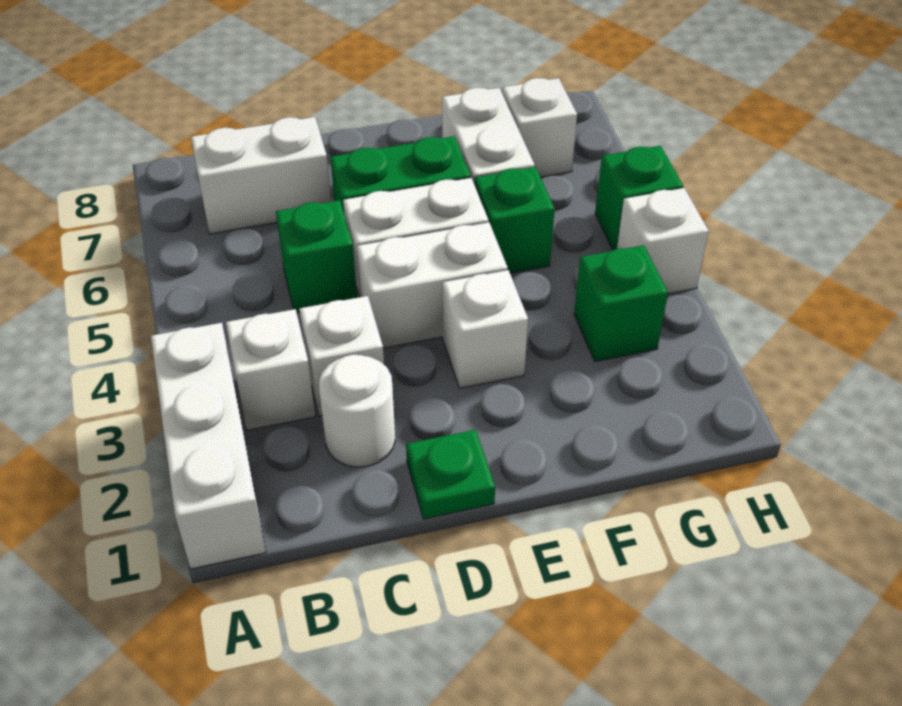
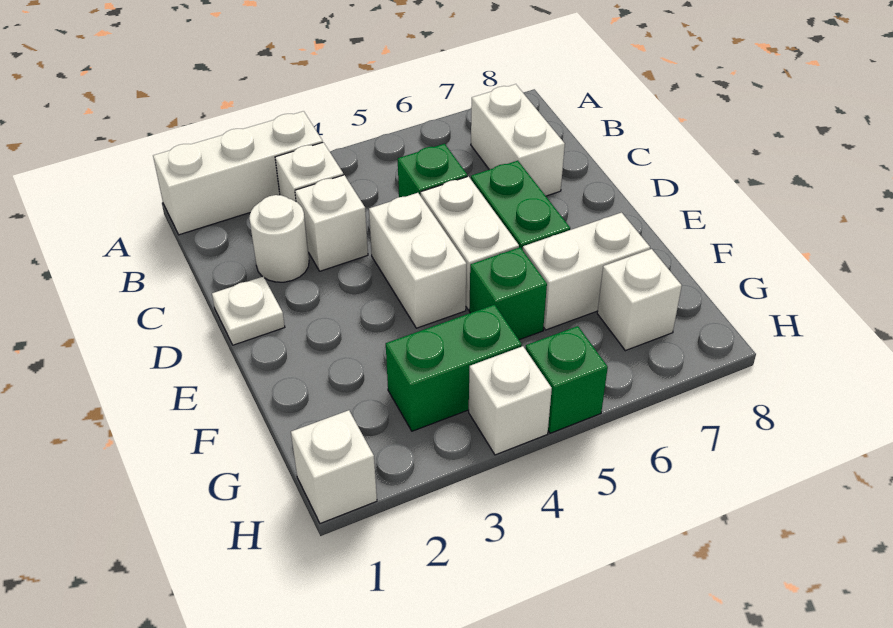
green plate D1 level 1 -> white plate D1 level 1
white brick E3 level 1 -> white brick H1 level 1
green brick G3 level 1 -> green brick G3:G4 level 1

